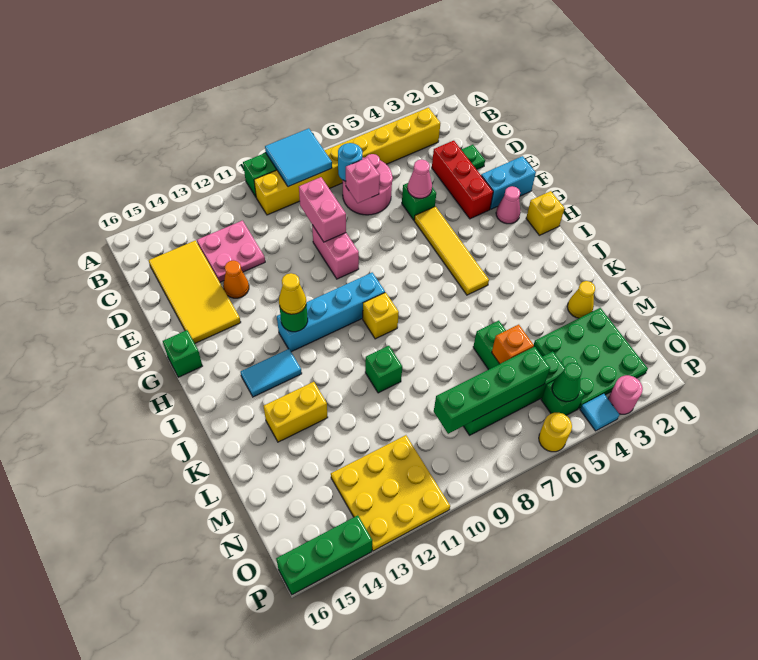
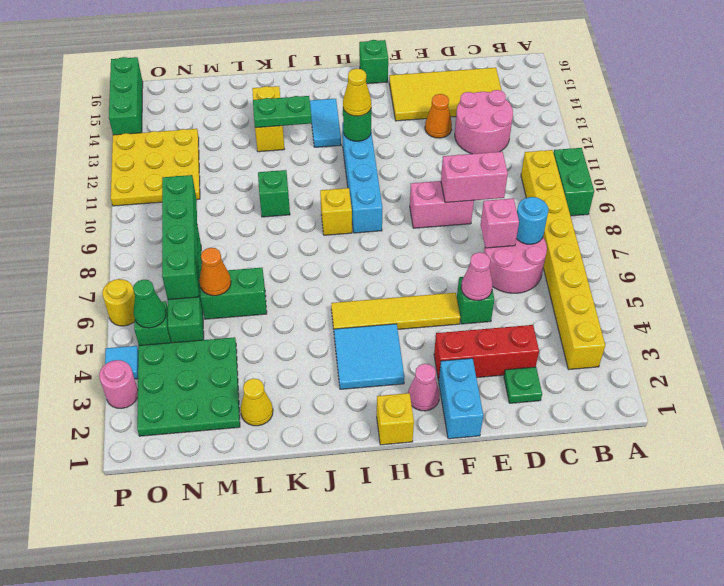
cyan tile A8:B9 level 2 -> cyan tile H3:I4 level 1
pink plate C12:D13 level 1 -> pink round brick C12:D13 level 1
none -> green plate J13:K13 level 2
orange brick M6 level 2 -> orange cone M6 level 2

